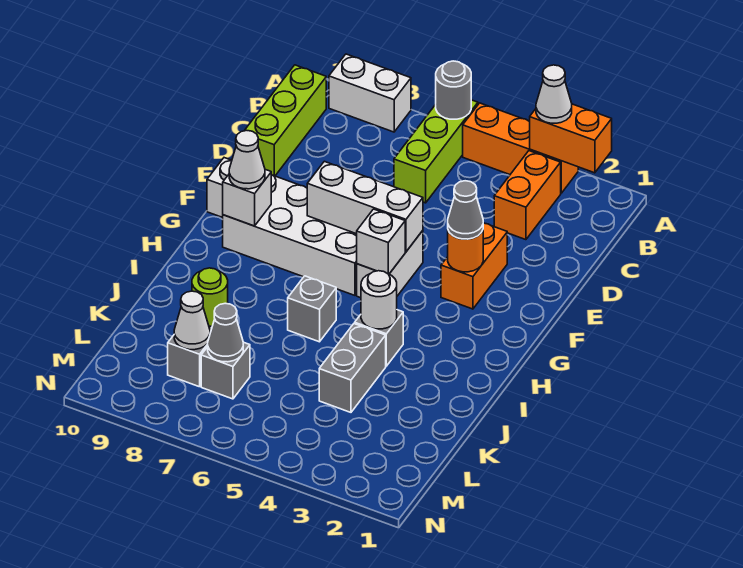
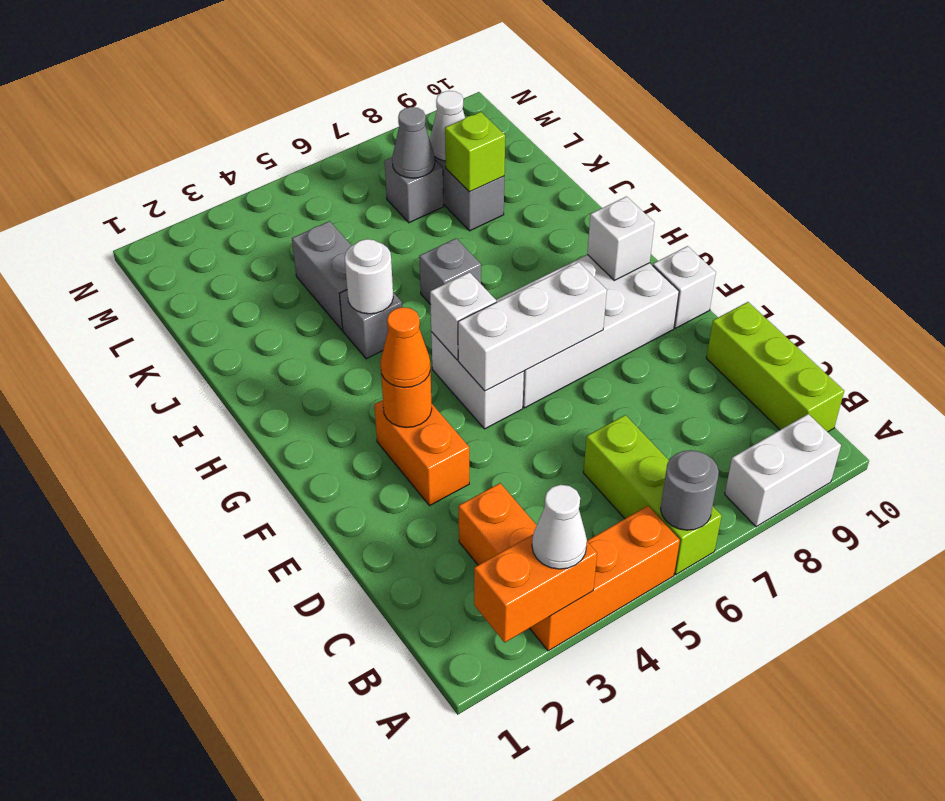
grey cone F3 level 3 -> orange cone F3 level 3
white cone G9 level 3 -> none
lime round brick K8 level 2 -> lime brick K8 level 2

